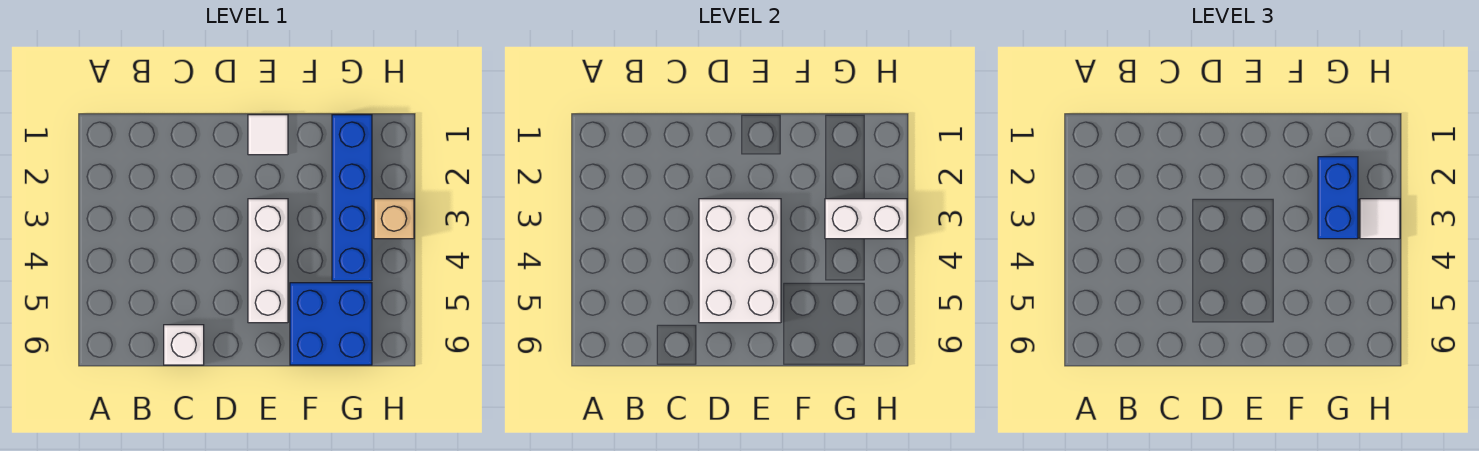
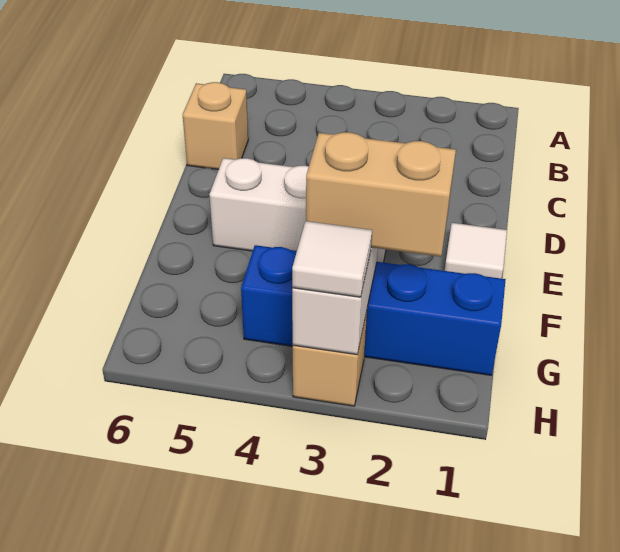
white brick C6 level 1 -> tan brick C6 level 1
white brick D3:E5 level 2 -> none
blue brick F5:G6 level 1 -> none
blue brick G2:G3 level 3 -> tan brick G2:G3 level 3

